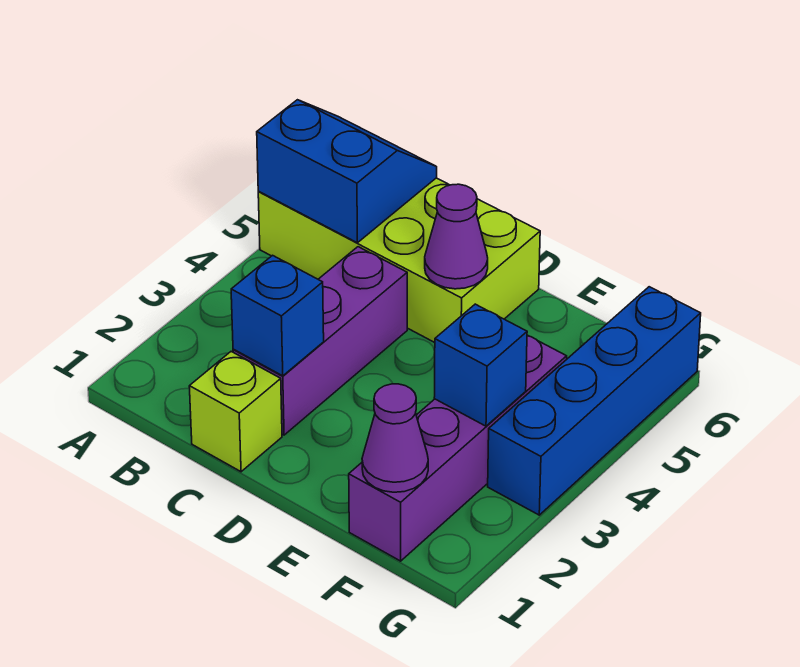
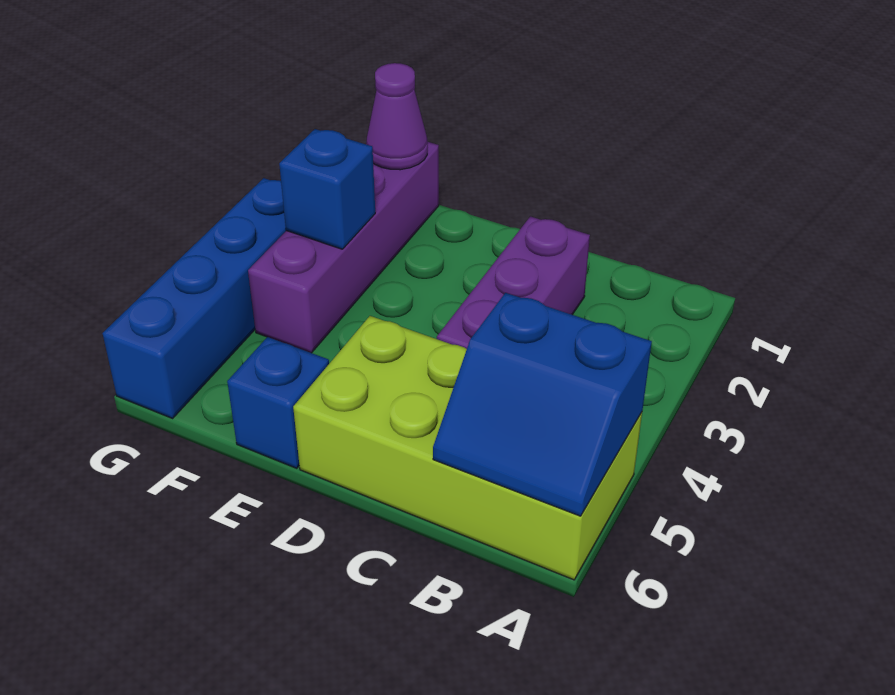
lime brick C1 level 1 -> none
blue brick C2 level 2 -> blue brick E6 level 1
purple cone D5 level 2 -> none

